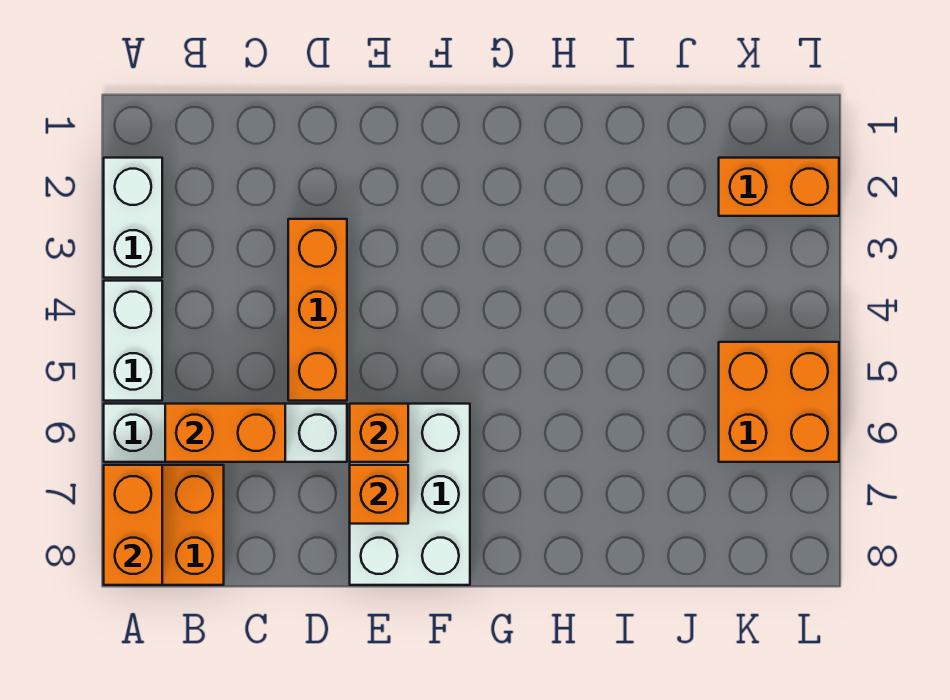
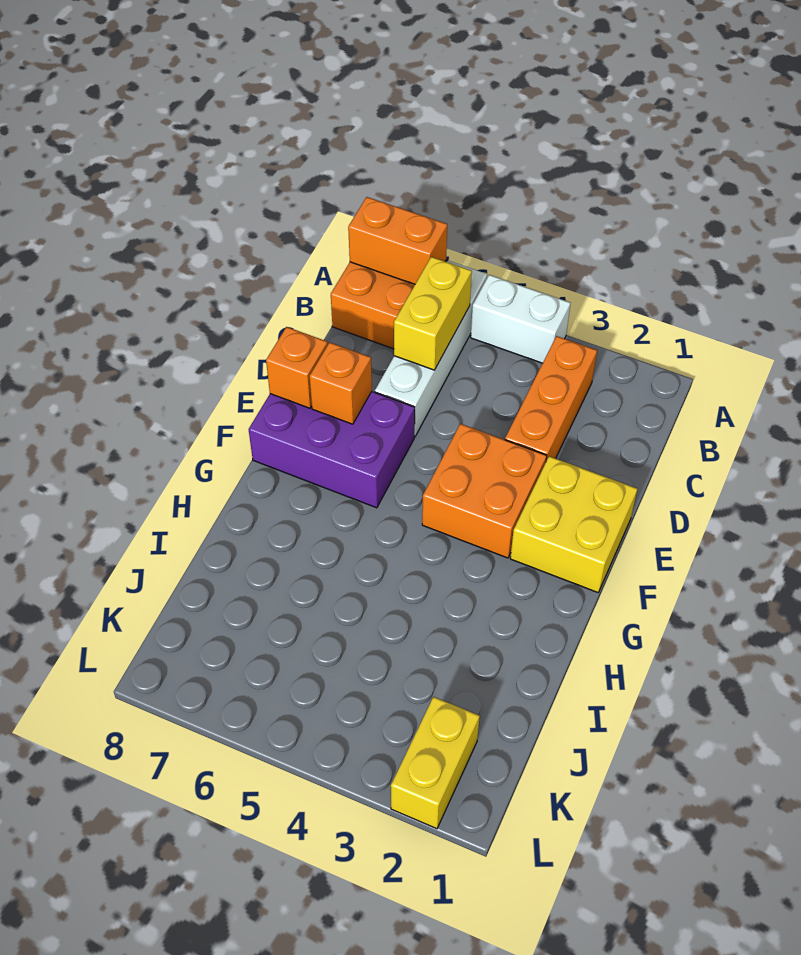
white brick A2:A3 level 1 -> none
orange brick B6:C6 level 2 -> yellow brick B6:C6 level 2
orange brick D3:D5 level 1 -> orange brick B3:D3 level 1
none -> yellow brick E1:F2 level 1
white brick E6:F8 level 1 -> purple brick E6:F8 level 1
orange brick E6 level 2 -> orange brick E8 level 2
orange brick K2:L2 level 1 -> yellow brick K2:L2 level 1
orange brick K5:L6 level 1 -> orange brick E3:F4 level 1

